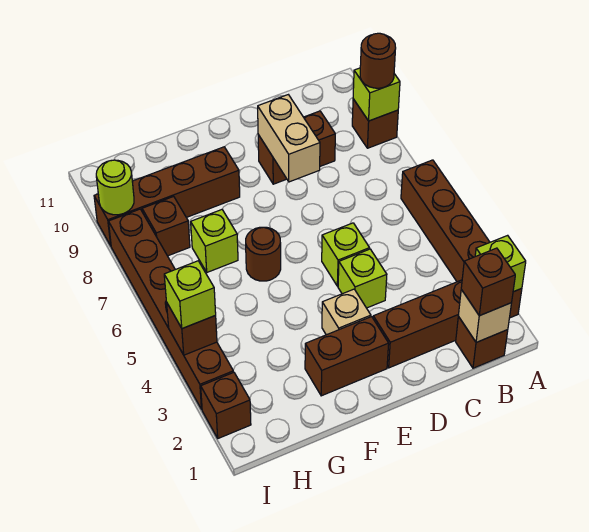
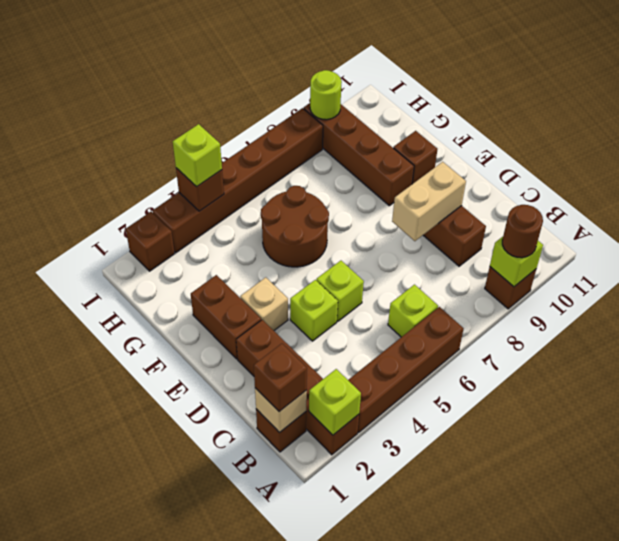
brown round brick F6 level 1 -> brown round brick F5:G6 level 1
lime brick G7 level 1 -> lime brick B6 level 1
brown brick H8 level 1 -> brown brick F10 level 1

